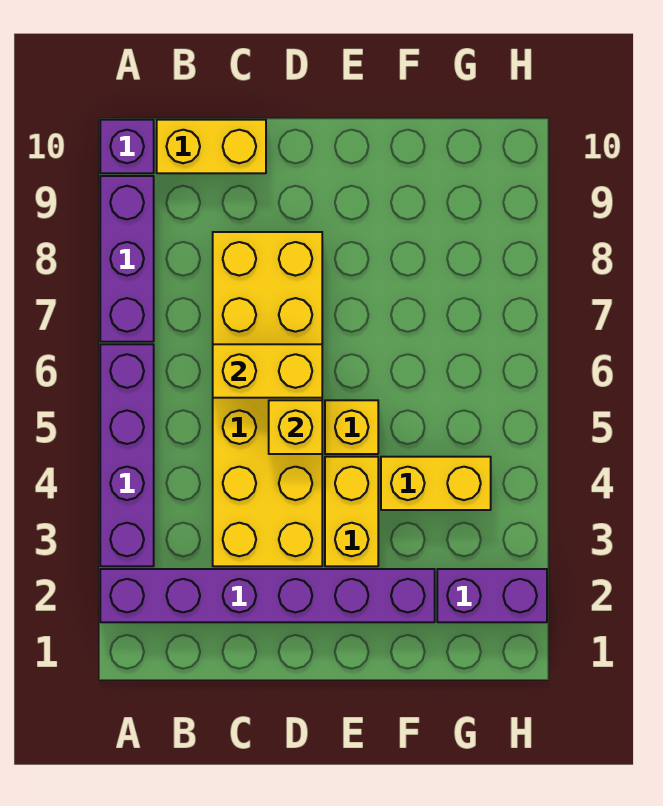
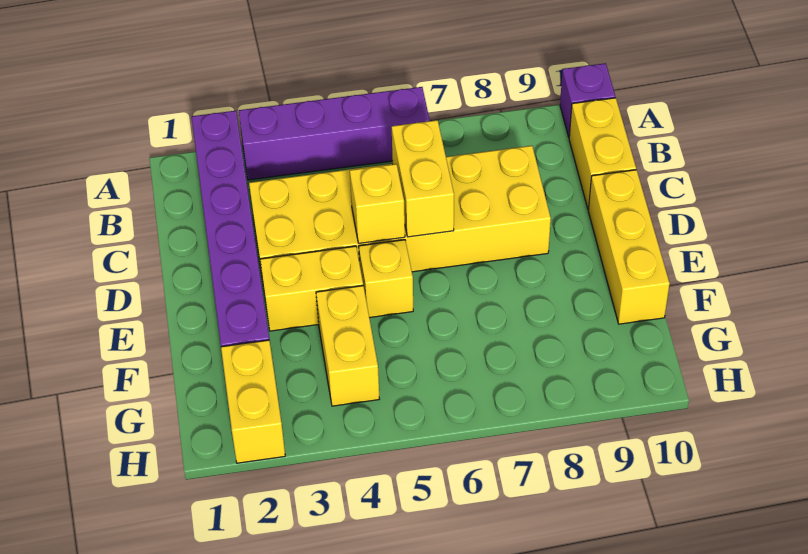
purple brick A7:A9 level 1 -> none
none -> yellow brick D10:F10 level 1
purple brick G2:H2 level 1 -> yellow brick G2:H2 level 1

